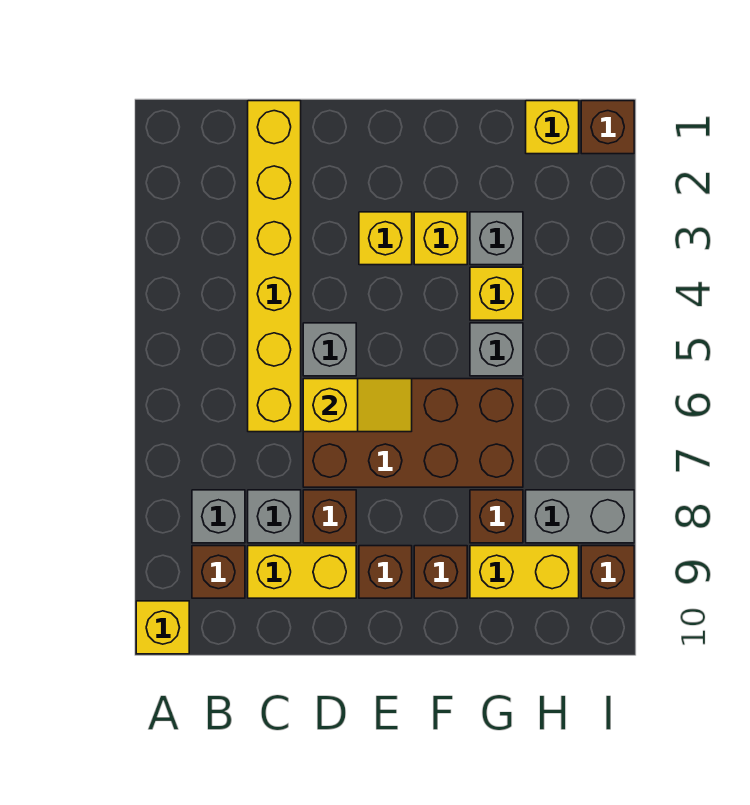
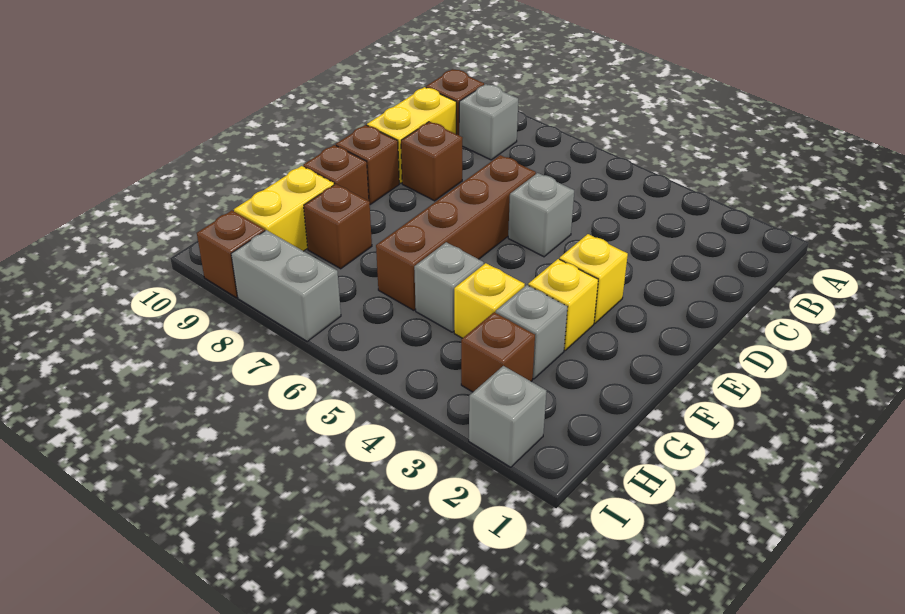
yellow brick A10 level 1 -> none
yellow brick C1:C6 level 1 -> none
grey brick C8 level 1 -> grey brick I2 level 1
brown brick D6:G7 level 1 -> brown brick D6:G6 level 1
yellow slope D6:E6 level 2 top D -> none
yellow brick H1 level 1 -> none
grey brick H8:I8 level 1 -> grey brick I7:I8 level 1
brown brick I1 level 1 -> brown brick H3 level 1

